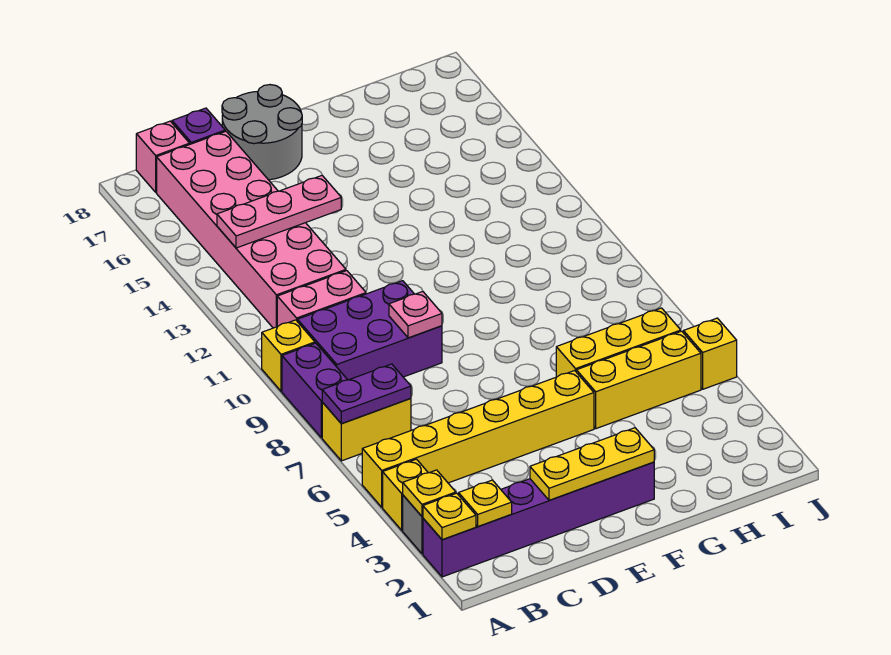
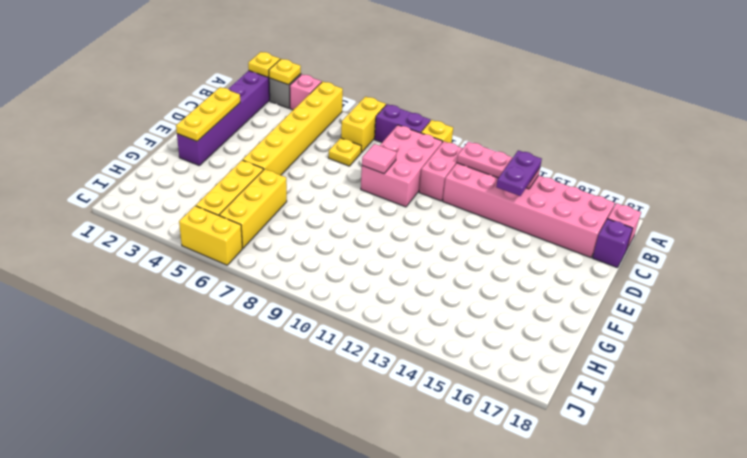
yellow brick A4 level 1 -> pink brick A4 level 1
purple plate A7:B7 level 2 -> purple plate B14:C14 level 3
yellow plate B2 level 2 -> yellow plate C7 level 1
purple brick B9:D10 level 1 -> pink brick B9:D10 level 1
pink plate B14:D14 level 2 -> pink plate B12:B14 level 2
pink plate D9 level 2 -> pink tile D9 level 2
grey round brick D17:E18 level 1 -> none
yellow brick J5 level 1 -> yellow brick J5:J6 level 1

